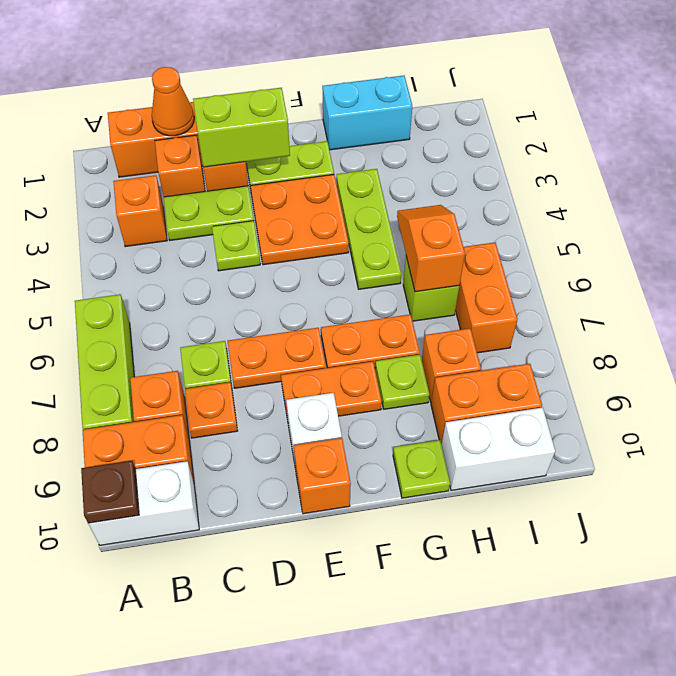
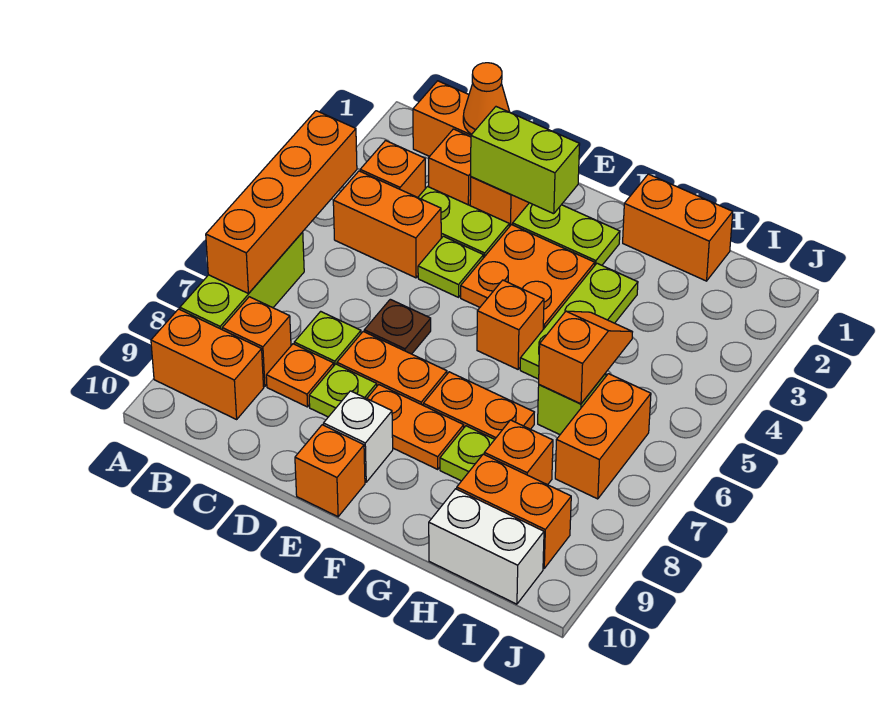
none -> orange brick A4:A7 level 2
white brick A10:B10 level 1 -> none
brown plate A10 level 2 -> brown plate D6 level 1
none -> orange brick B4:C4 level 1
none -> orange brick F5 level 1
cyan brick G1:H1 level 1 -> orange brick G1:H1 level 1
lime plate G10 level 1 -> lime plate D8 level 1

